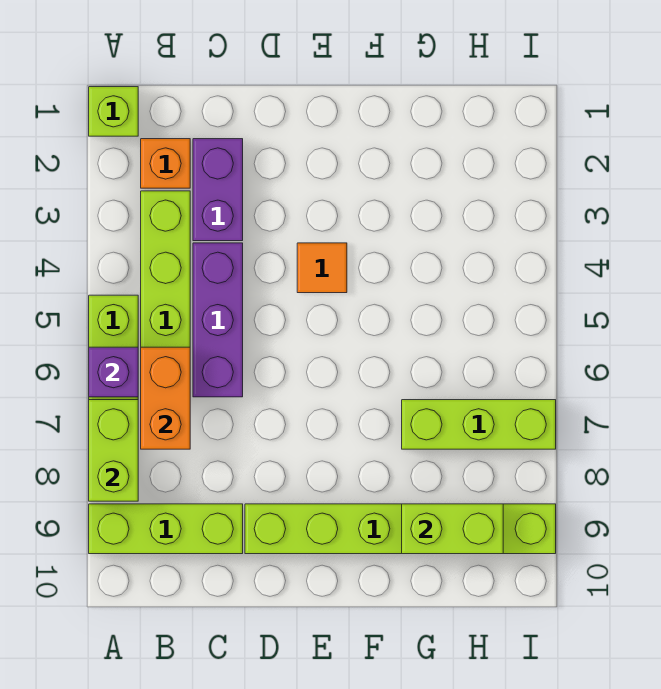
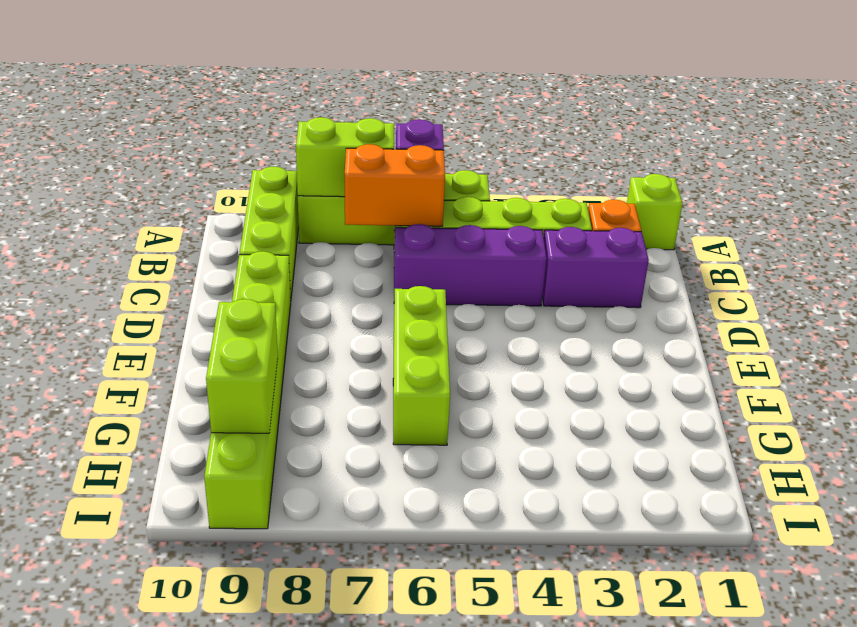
orange tile E4 level 1 -> none
lime brick G7:I7 level 1 -> lime brick E6:G6 level 1

